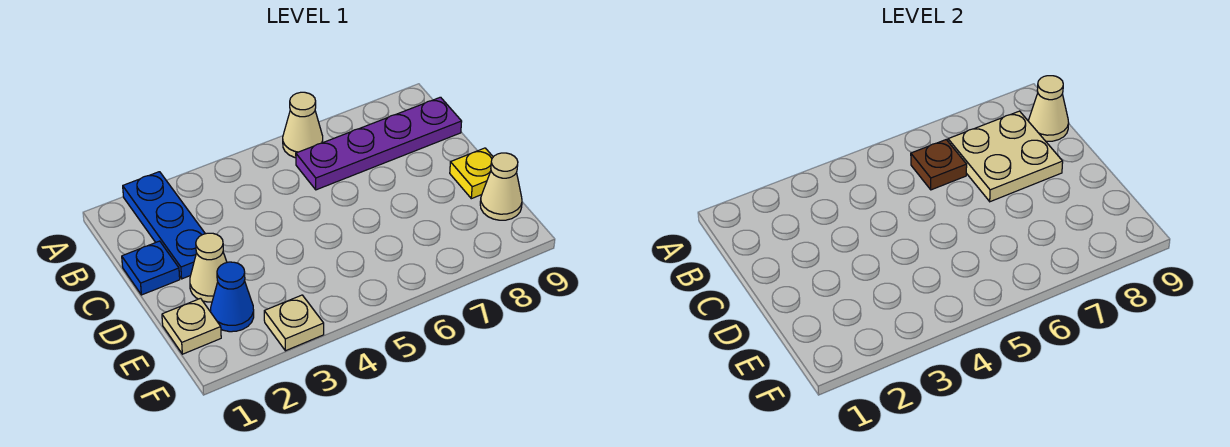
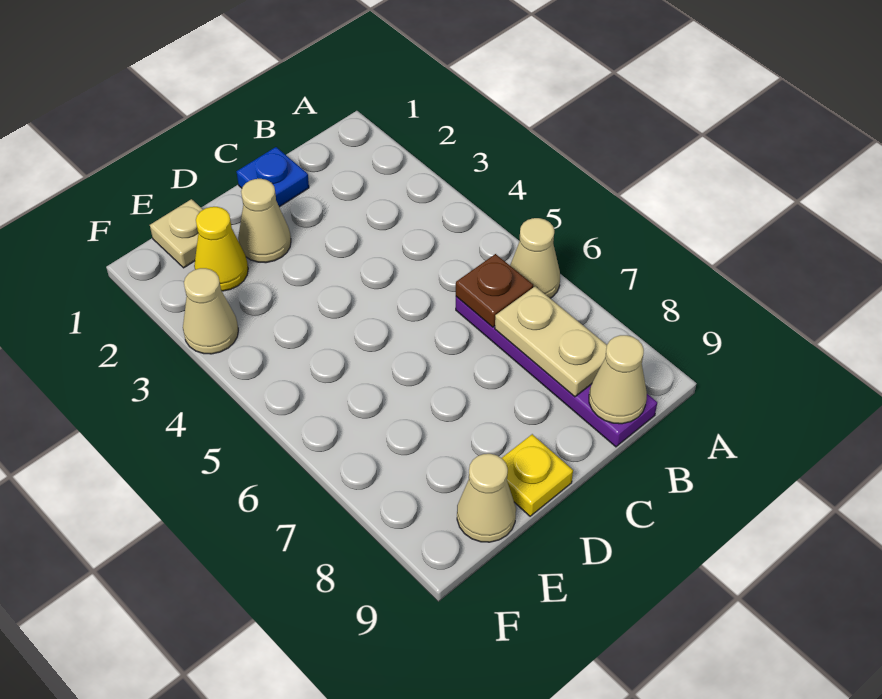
blue plate A2:C2 level 1 -> none
tan plate B7:C8 level 2 -> tan plate B7:B8 level 2
blue cone E2 level 1 -> yellow cone E2 level 1
tan plate F3 level 1 -> tan cone F3 level 1

